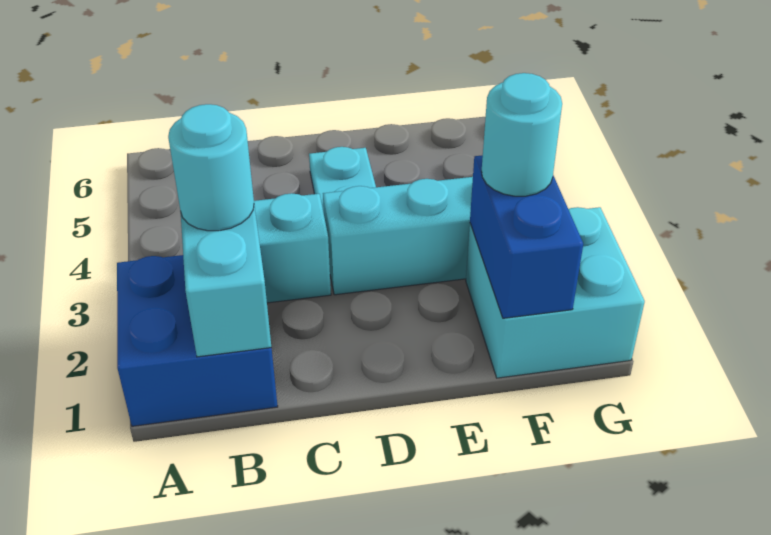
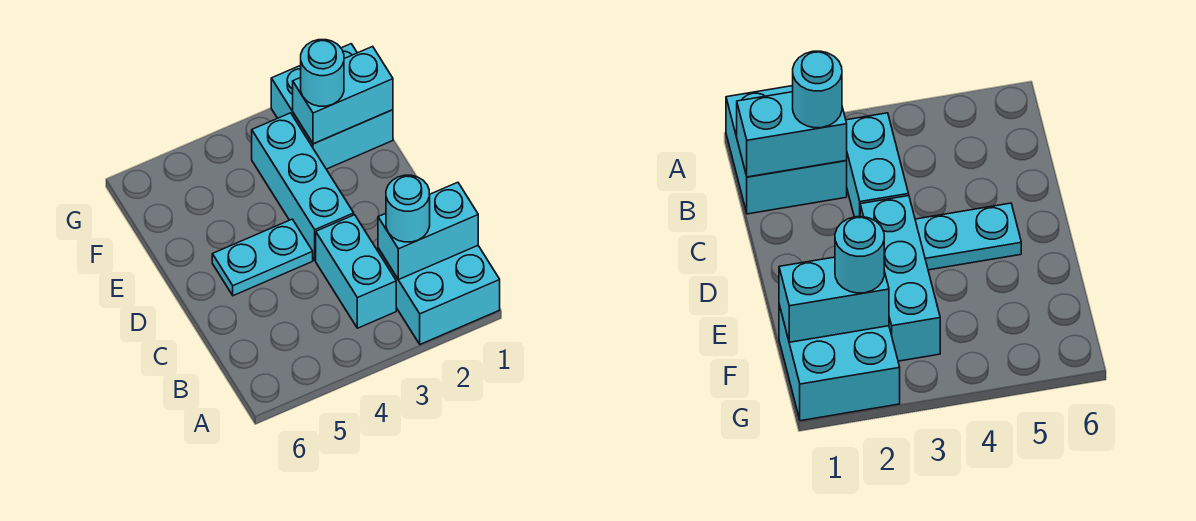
blue brick A1:B2 level 1 -> cyan brick A1:B2 level 1
blue brick F1:F2 level 2 -> cyan brick F1:F2 level 2

